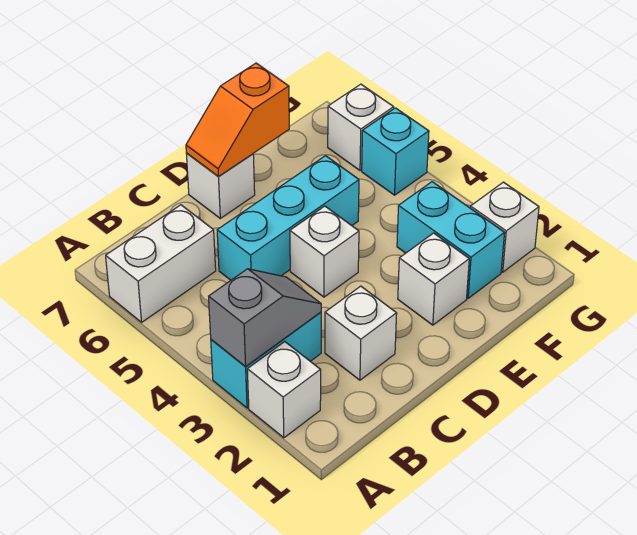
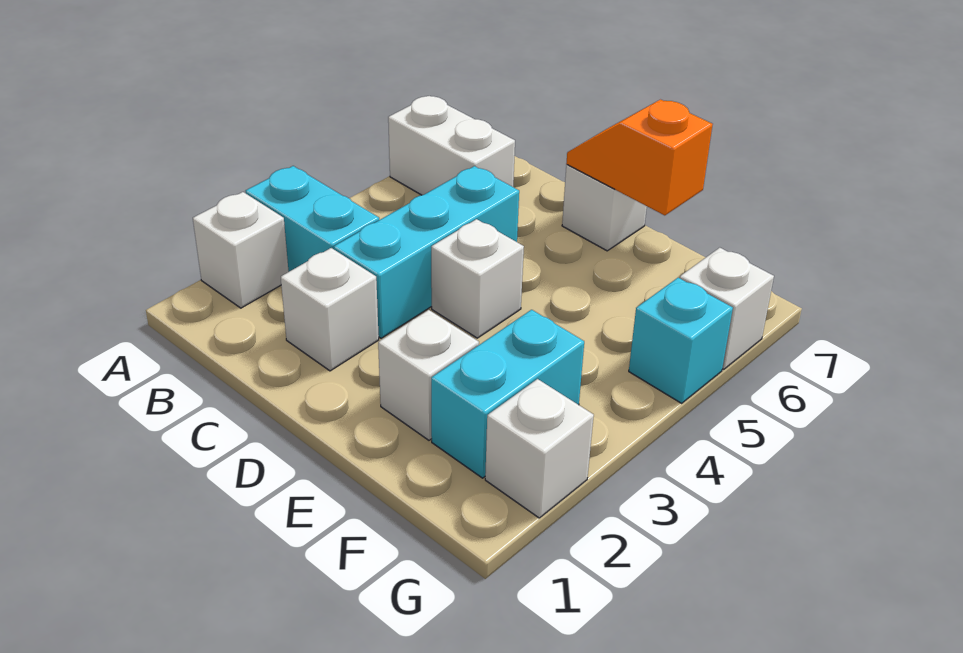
grey slope A3:B3 level 2 top A -> none
cyan brick C5:E5 level 1 -> cyan brick C3:C5 level 1

